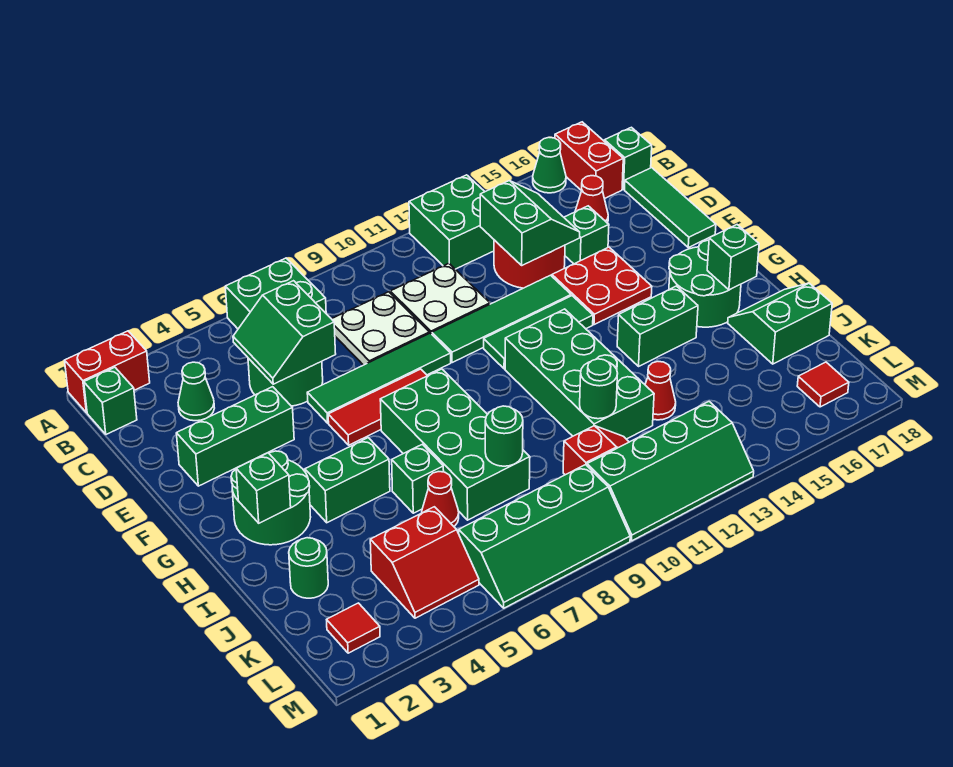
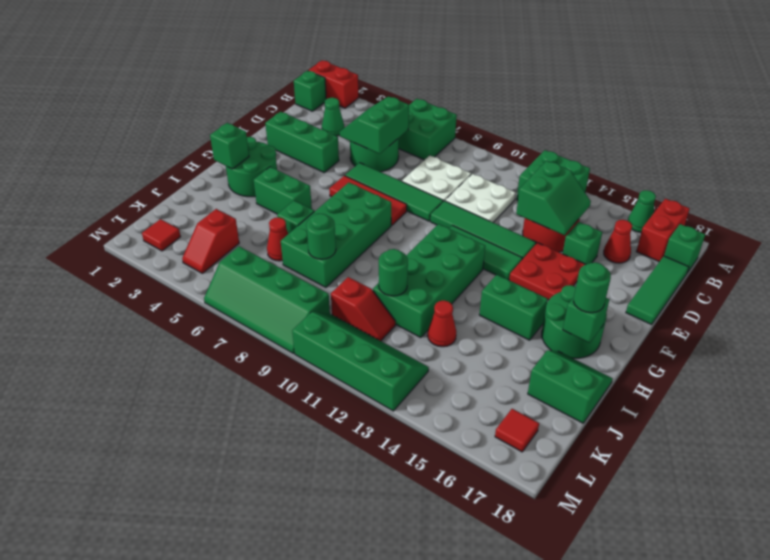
green round brick J2 level 1 -> green round brick H17 level 3
red slope K4:L5 level 1 top K -> red slope K4:L4 level 1 top K
green slope L10:M13 level 1 top L -> green slope L10:M13 level 1 top M

